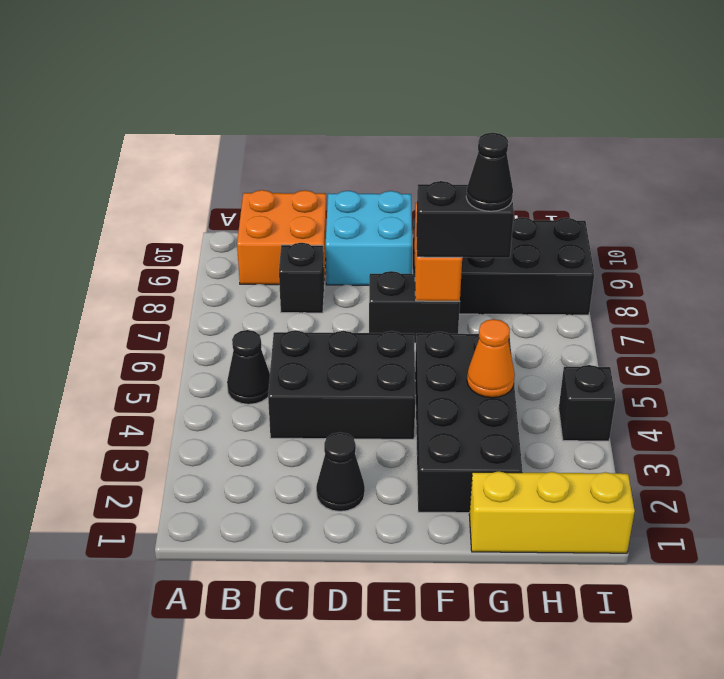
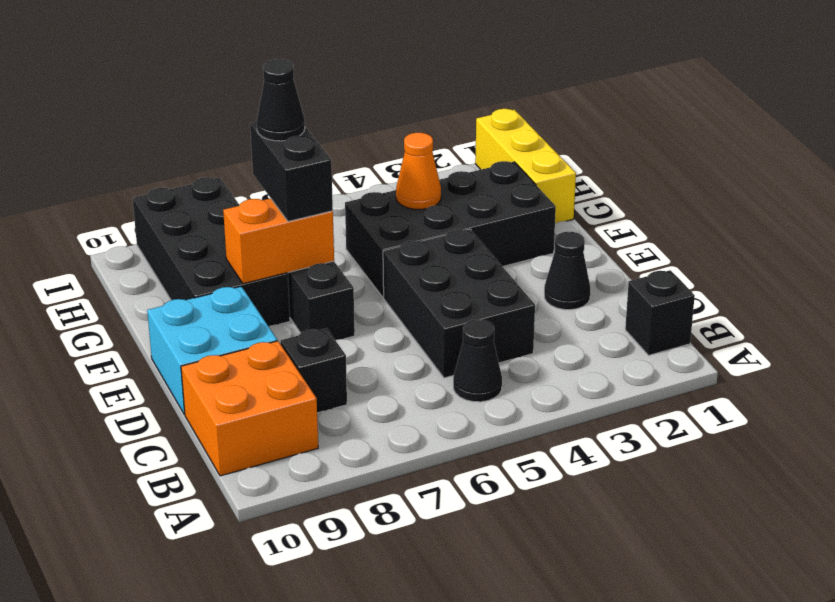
black brick I4 level 1 -> black brick B1 level 1

